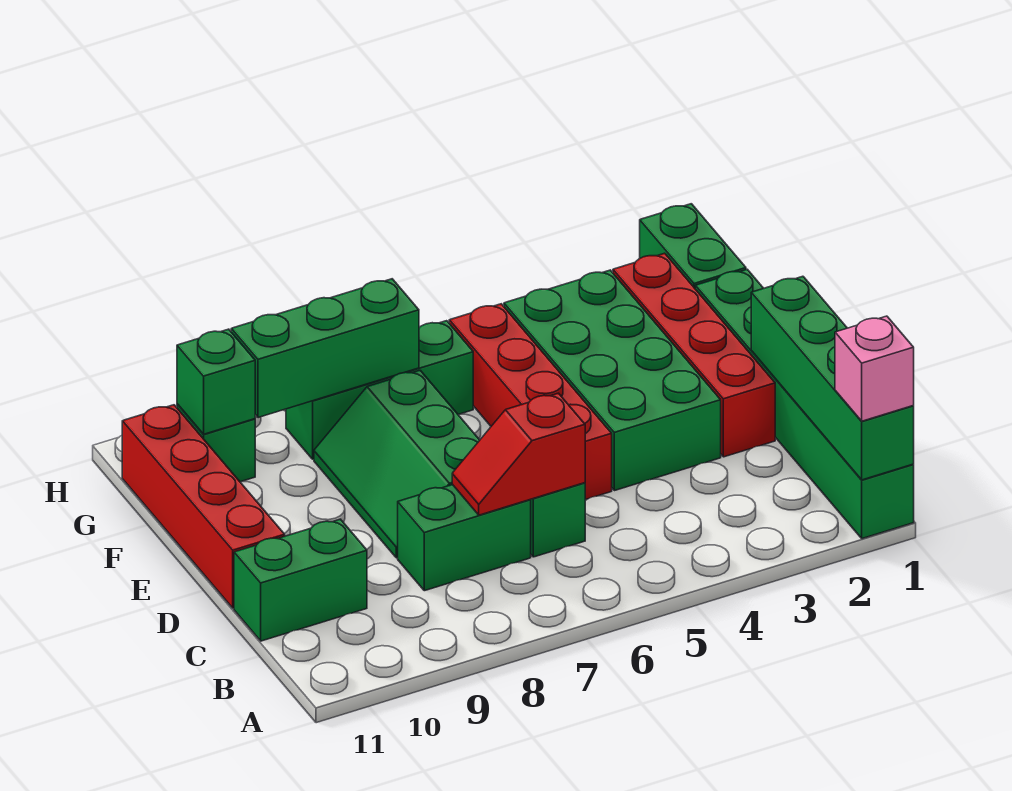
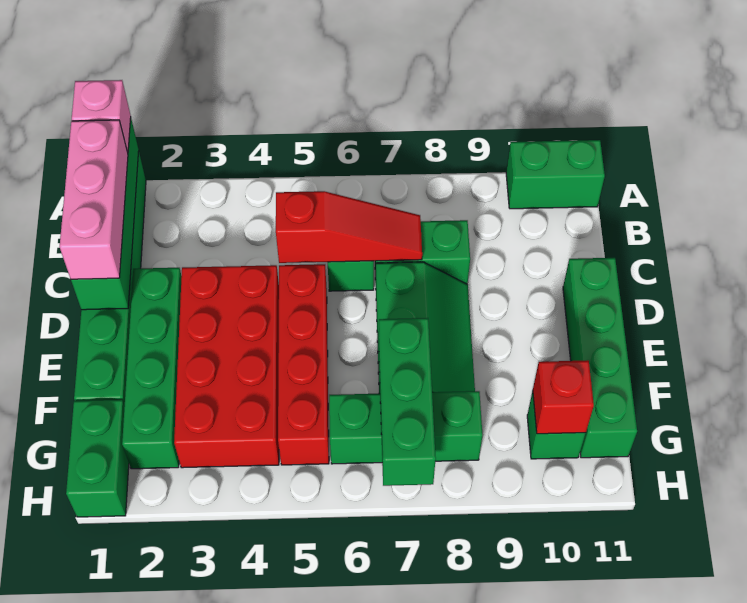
none -> pink brick B1:D1 level 3
red slope C6:C7 level 2 top 6 -> red slope C5:C7 level 2 top 5
green brick C10:C11 level 1 -> green brick A10:A11 level 1
red brick D2:G2 level 1 -> green brick D2:G2 level 1
green brick D3:G4 level 1 -> red brick D3:G4 level 1
red brick D11:G11 level 1 -> green brick D11:G11 level 1
green brick G7:G9 level 2 -> green brick F7:H7 level 2
green brick G10 level 2 -> red brick G10 level 2

